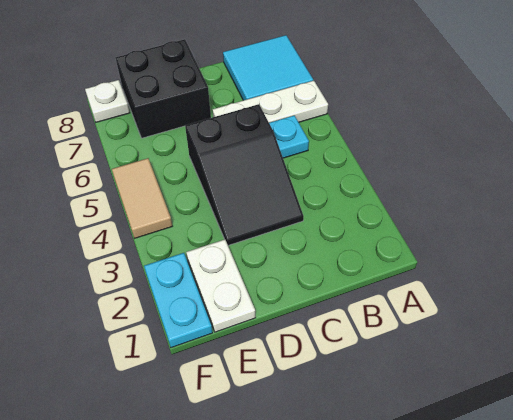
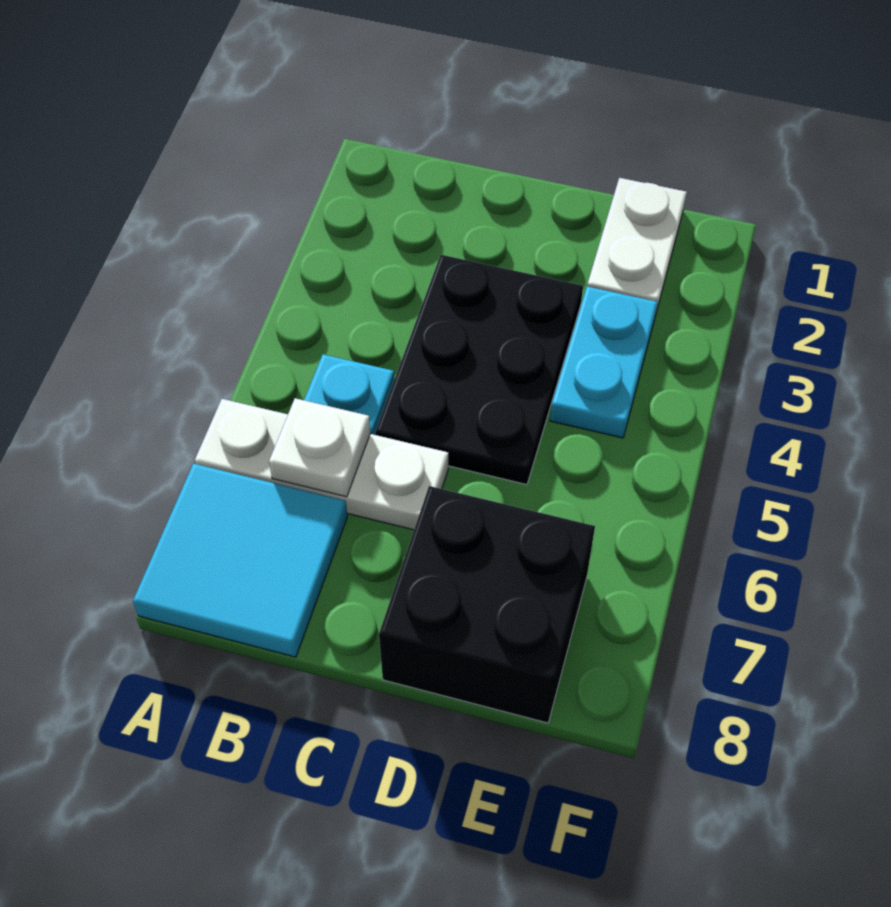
black slope C3:D5 level 1 top 5 -> black plate C3:D5 level 1
cyan plate F1:F2 level 1 -> cyan plate E3:E4 level 1
tan tile F4:F5 level 1 -> none
white plate F8 level 1 -> white plate B6 level 2

